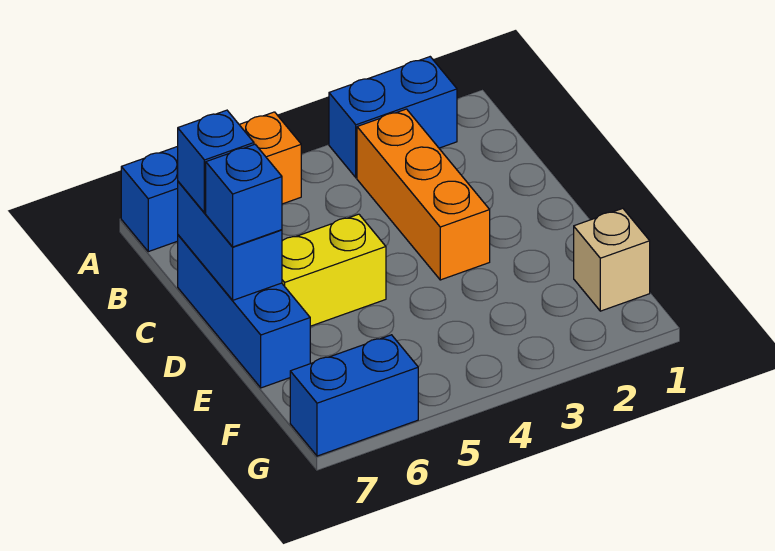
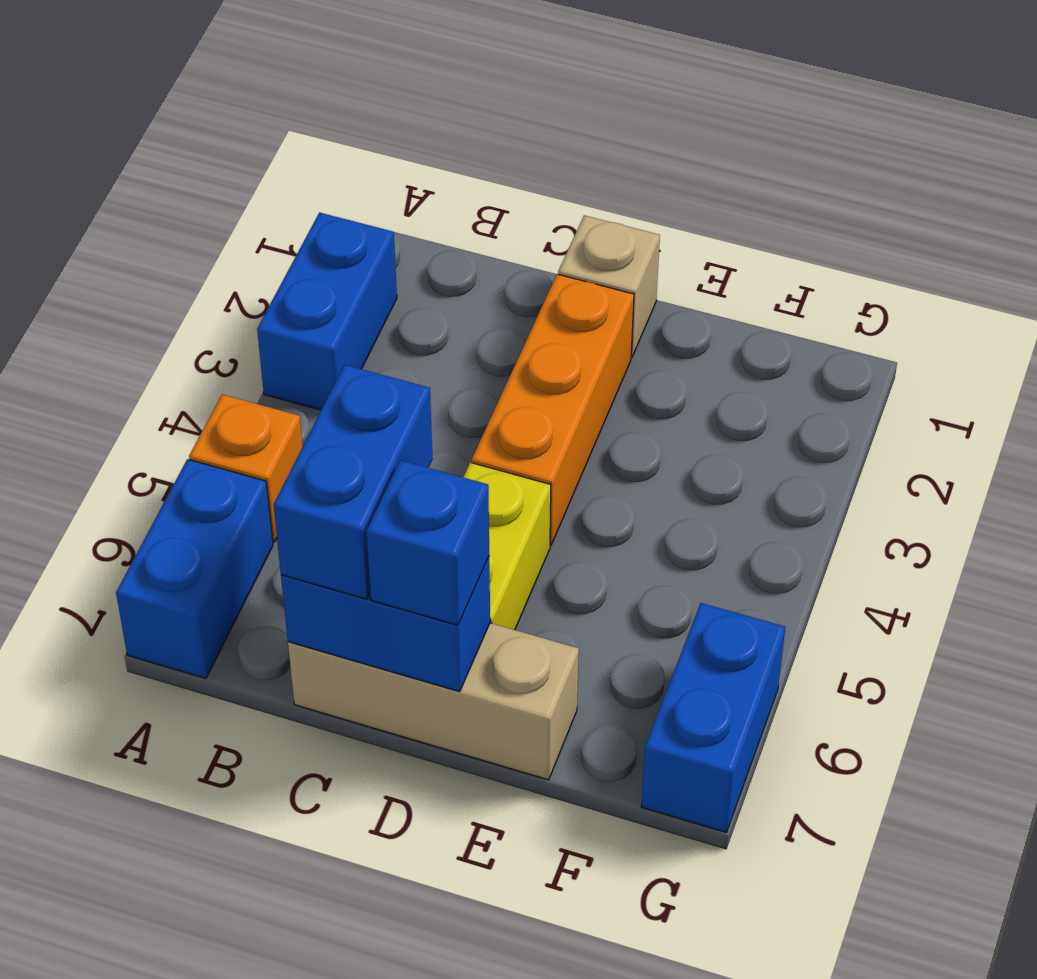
orange brick B3:D3 level 1 -> orange brick D2:D4 level 1
blue brick C7:E7 level 1 -> tan brick C7:E7 level 1
blue brick C7 level 3 -> blue brick C6:C7 level 3
tan brick F1 level 1 -> tan brick D1 level 1

